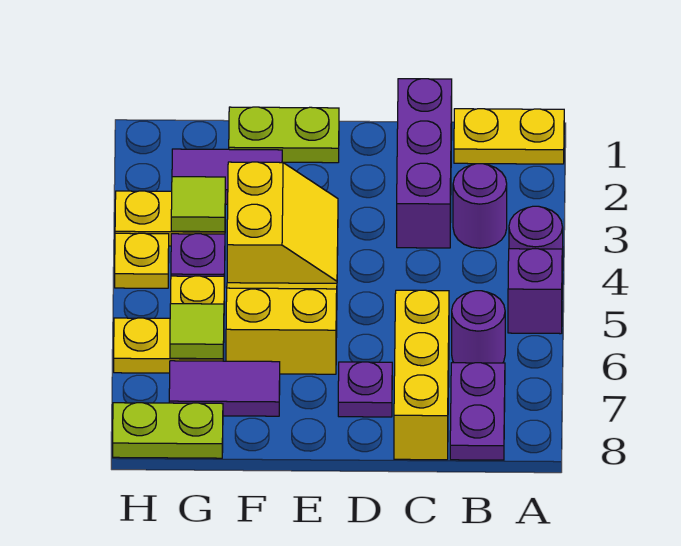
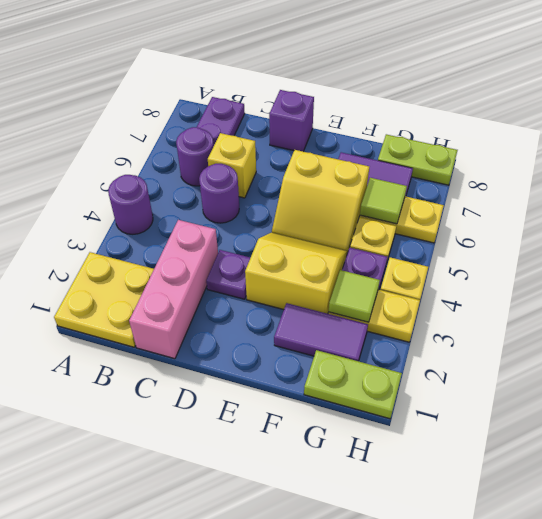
yellow plate A1:B1 level 1 -> yellow plate A1:B2 level 1
purple brick A5 level 1 -> purple brick D8 level 1
purple round brick B3 level 1 -> purple round brick C5 level 1
purple brick C1:C3 level 1 -> pink brick C1:C3 level 1
yellow brick C6:C8 level 1 -> yellow brick C6 level 1
purple plate D7 level 1 -> purple plate D3 level 1
lime plate E1:F1 level 1 -> lime plate G1:H1 level 1
yellow slope E3:F4 level 1 top F -> yellow slope E3:F4 level 1 top 3

